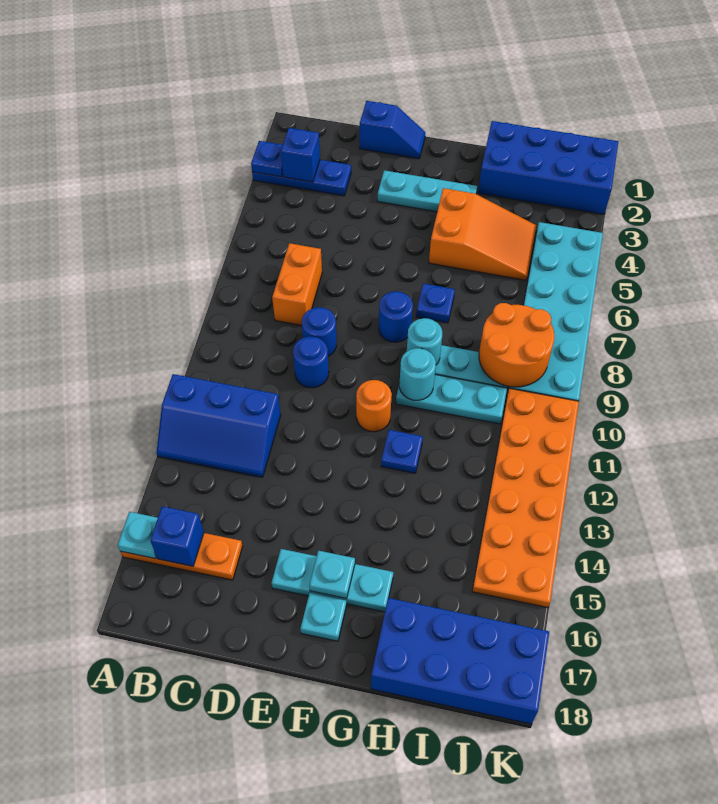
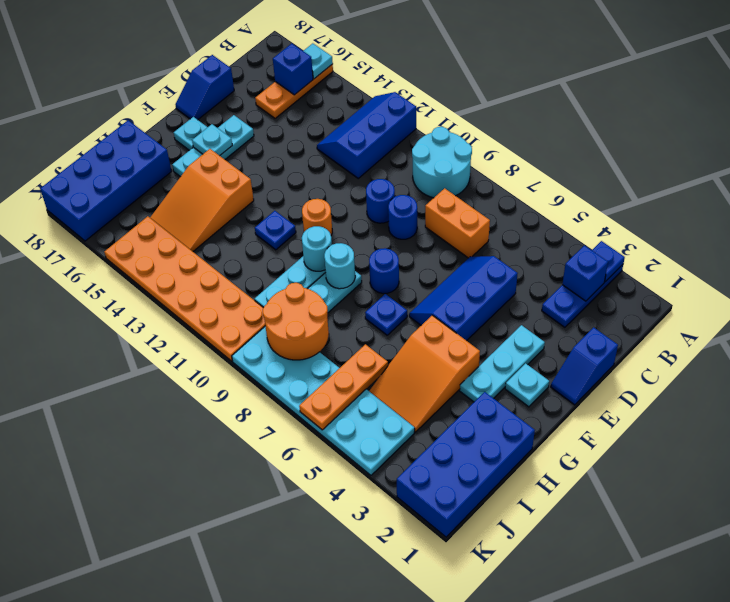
none -> cyan round brick A9:B10 level 1
none -> blue slope D5:F6 level 1 top 5
none -> blue slope D18:E18 level 1 top D
none -> cyan plate F2 level 1
none -> orange slope G14:I15 level 1 top G
none -> orange plate I6:K6 level 2

